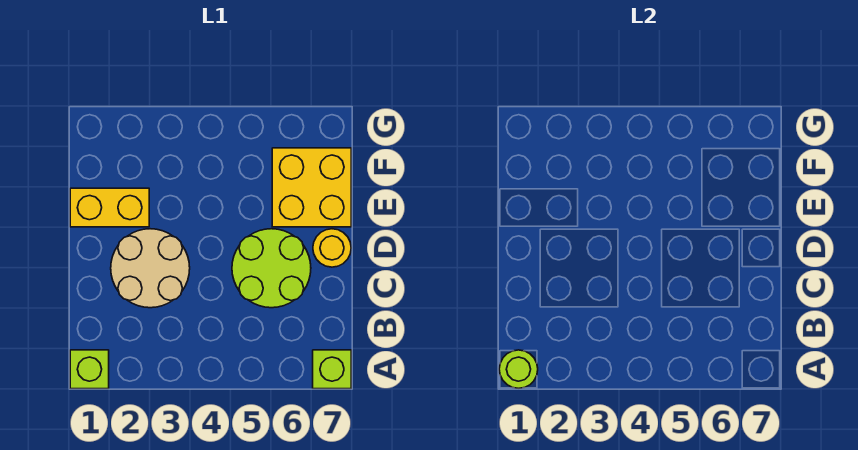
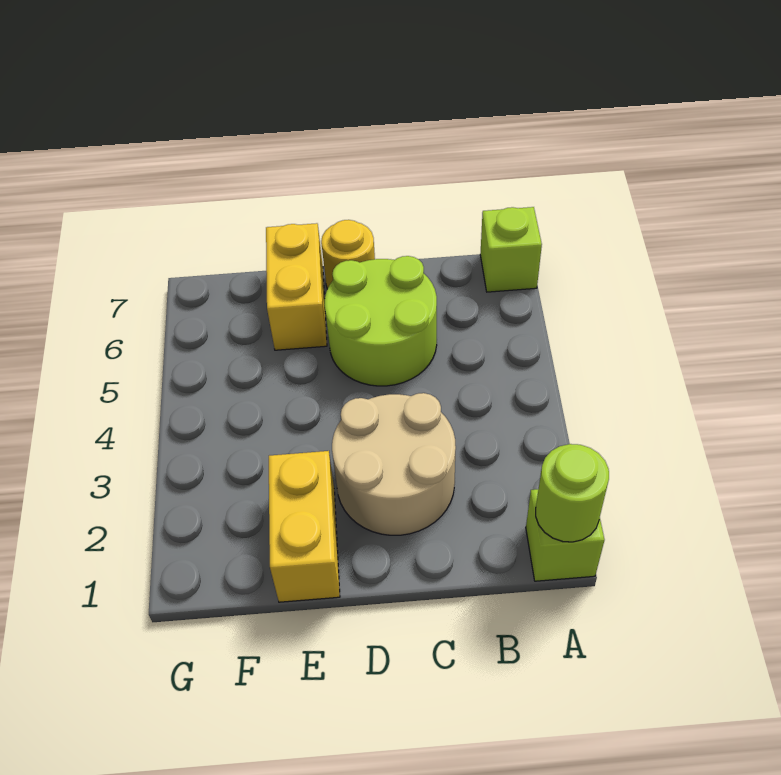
yellow brick E6:F7 level 1 -> yellow brick E6:E7 level 1

